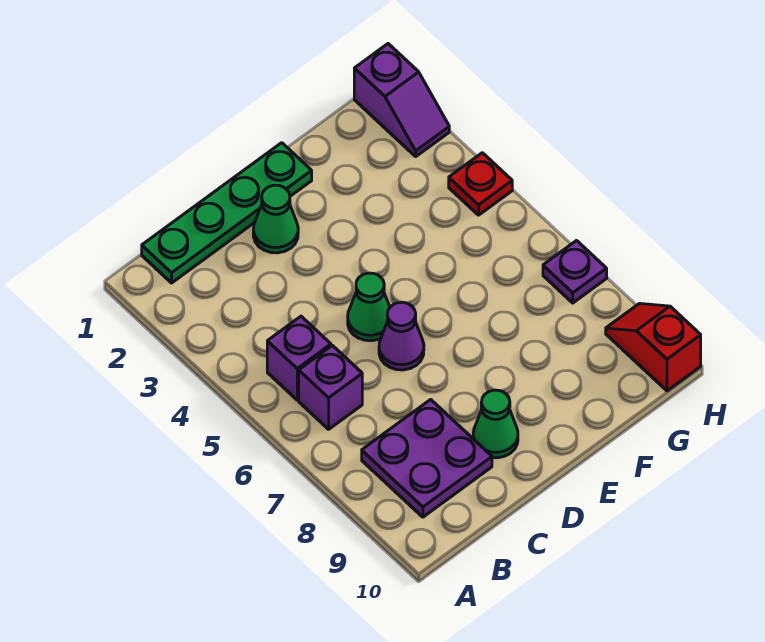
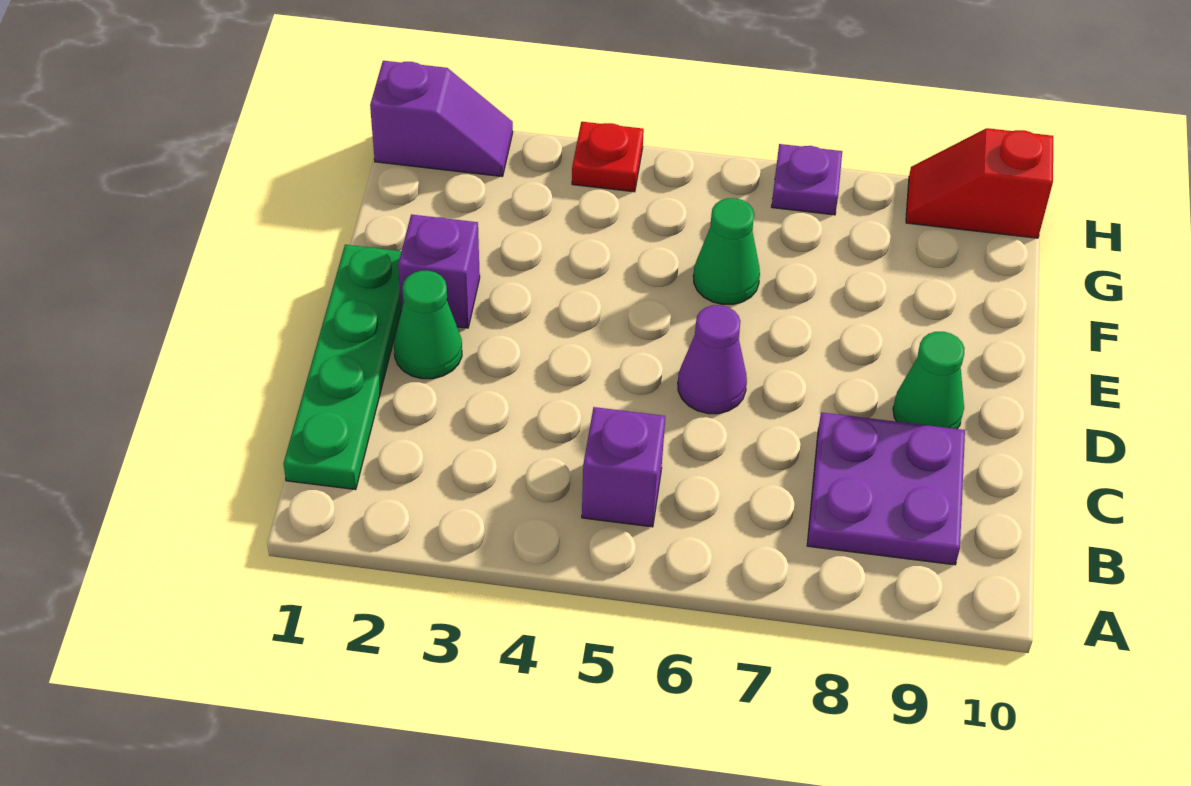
purple brick B6 level 1 -> purple brick E2 level 1
green cone D5 level 1 -> green cone F6 level 1

